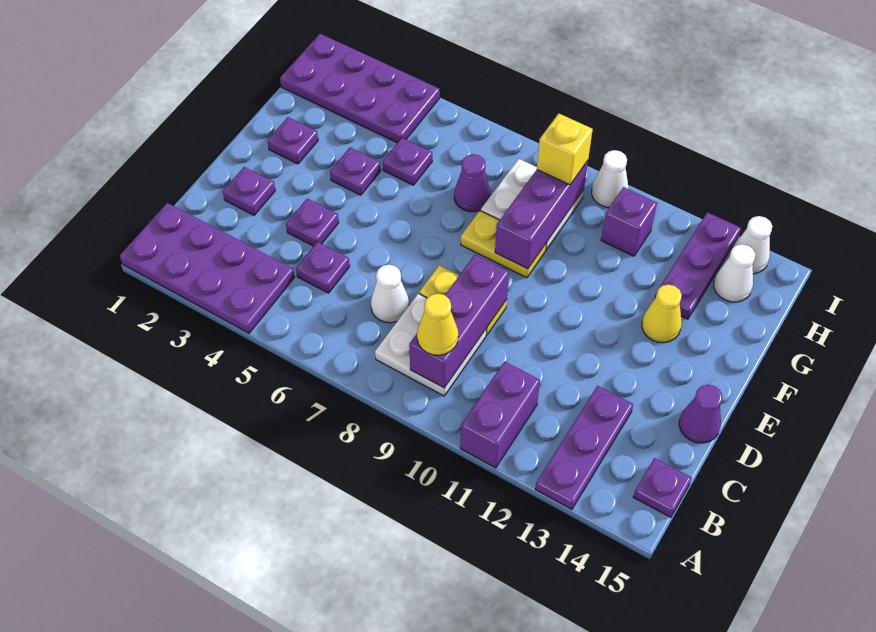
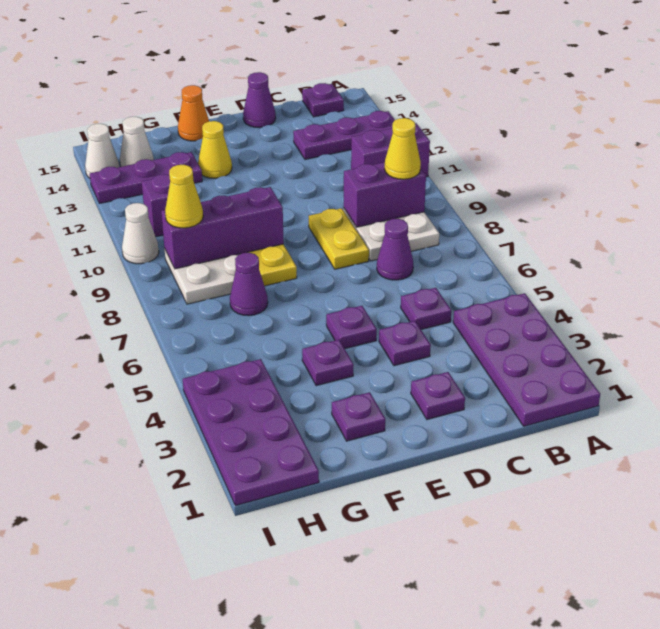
purple brick B9:D9 level 2 -> purple brick B9:C9 level 2
white cone C7 level 1 -> purple cone C7 level 1
none -> orange cone F15 level 1
purple plate G5 level 1 -> purple plate E5 level 1
yellow brick H9 level 3 -> yellow cone H9 level 3

